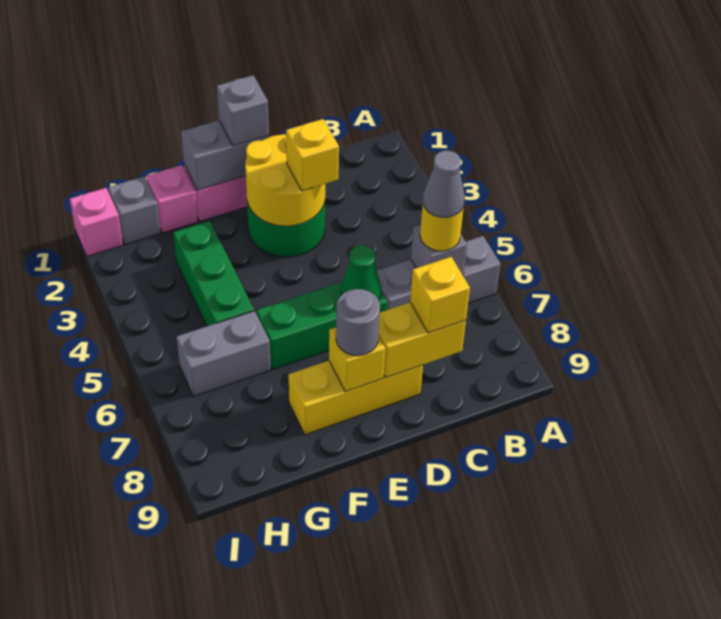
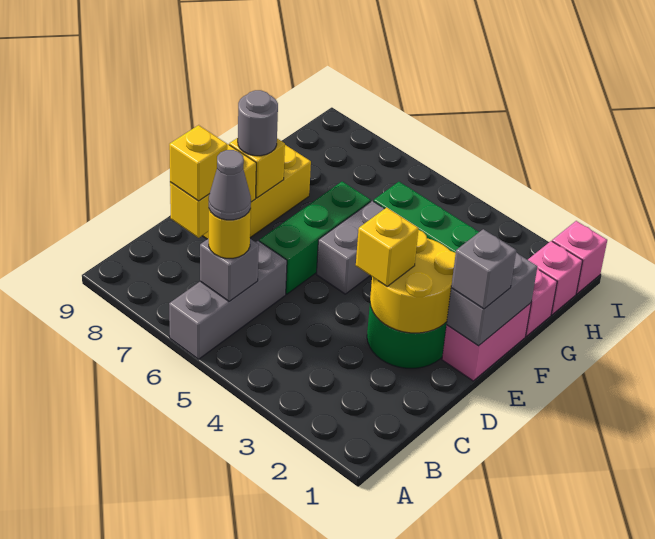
green cone D6 level 2 -> none
grey brick G6:H6 level 1 -> grey brick E5:F5 level 1
grey brick H1 level 1 -> pink brick H1 level 1

